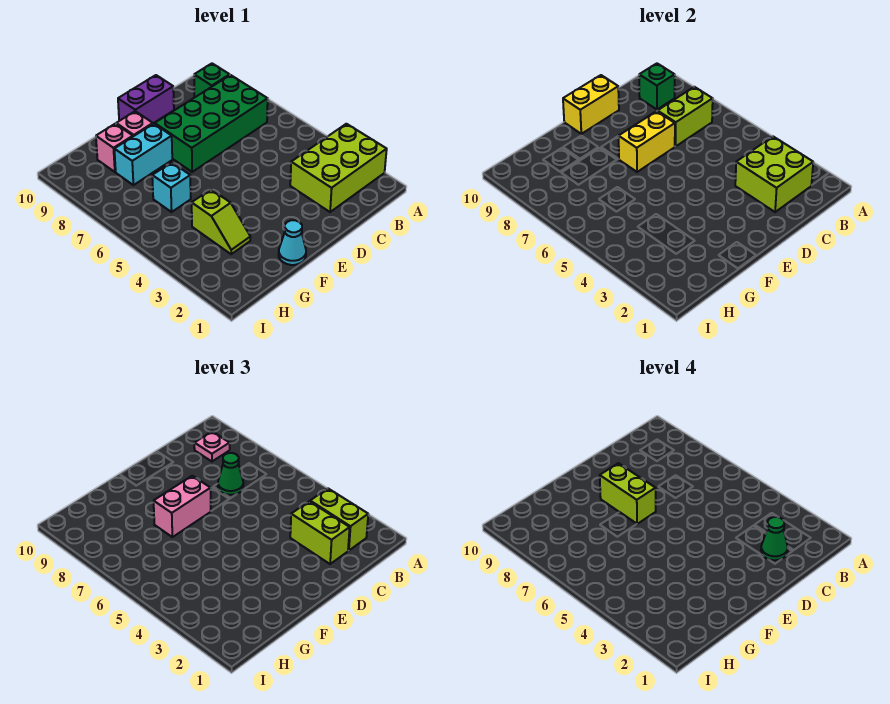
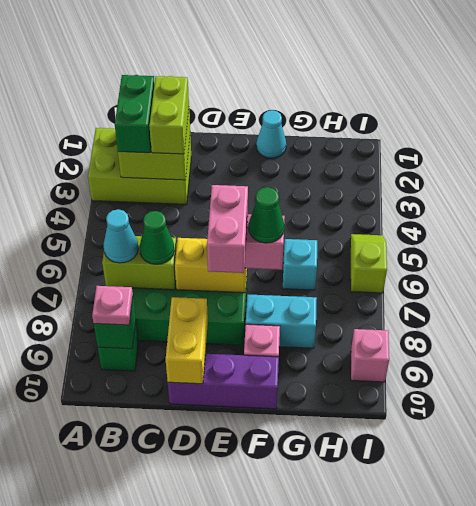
lime brick B2:B3 level 3 -> green brick B2:B3 level 3
none -> cyan cone B7 level 3
green cone C2 level 4 -> green cone F7 level 4
purple brick D10:E10 level 1 -> purple brick D10:F10 level 1
yellow brick D10:E10 level 2 -> yellow brick D9:D10 level 2
lime brick E7:E8 level 4 -> pink brick E7:E8 level 4
lime slope G3:G4 level 1 top 4 -> lime slope I5:I6 level 1 top 6
pink brick G9 level 1 -> pink brick I9 level 1

